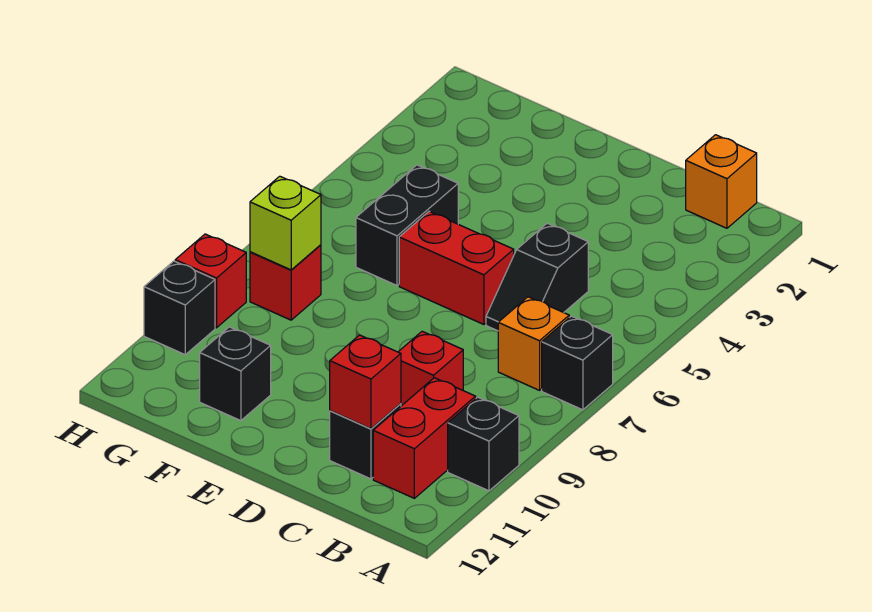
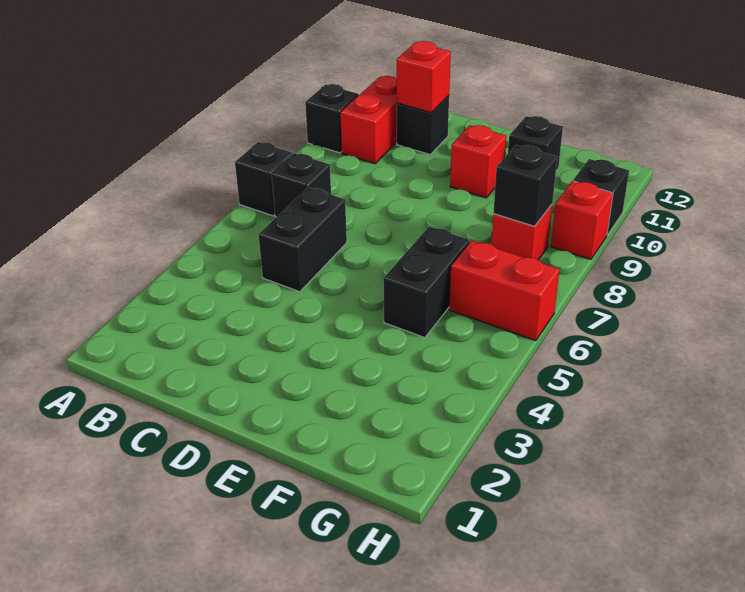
orange brick B1 level 1 -> none
orange brick B7 level 1 -> black brick B7 level 1
black slope C5:C6 level 1 top 5 -> black brick C5:C6 level 1
red brick C9 level 1 -> red brick E10 level 1
red brick D6:E6 level 1 -> red brick G6:H6 level 1
lime brick G8 level 2 -> black brick G8 level 2

